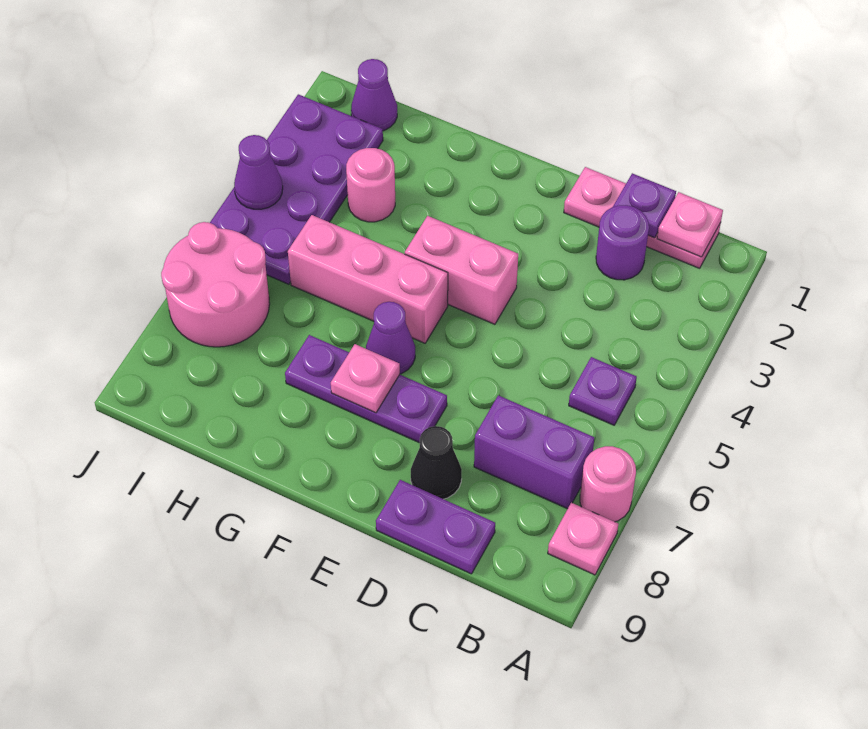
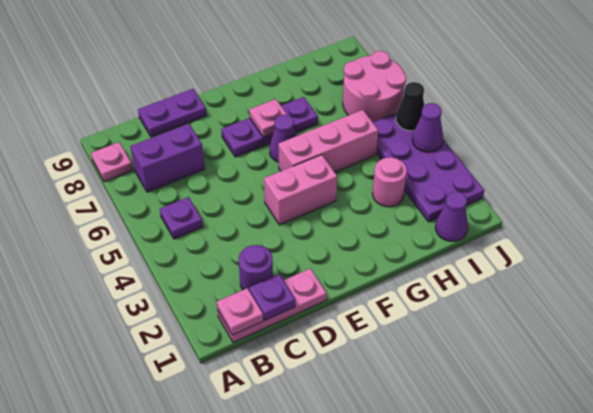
pink round brick A7 level 1 -> none
black cone D8 level 1 -> black cone J5 level 2

